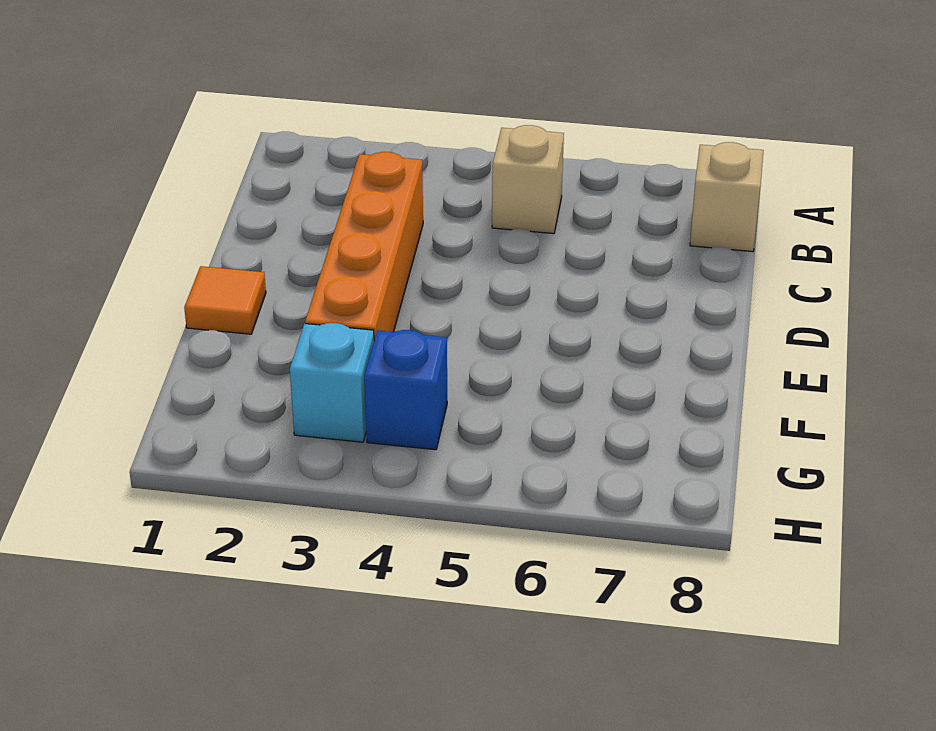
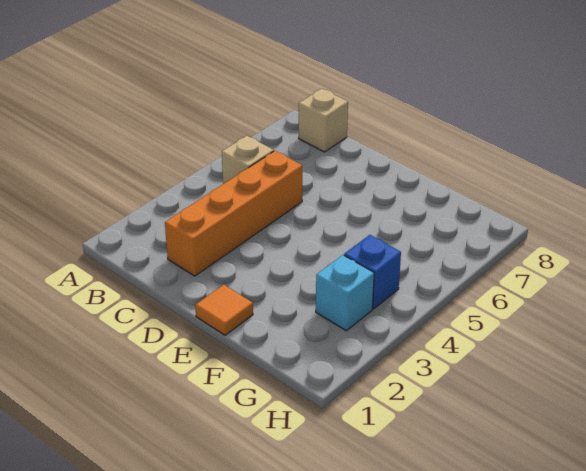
orange brick C3:F3 level 1 -> orange brick C2:C5 level 1

